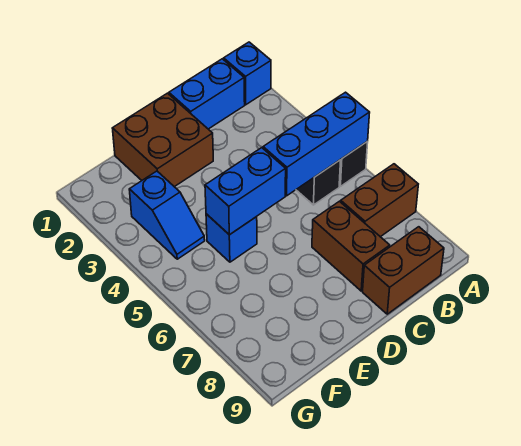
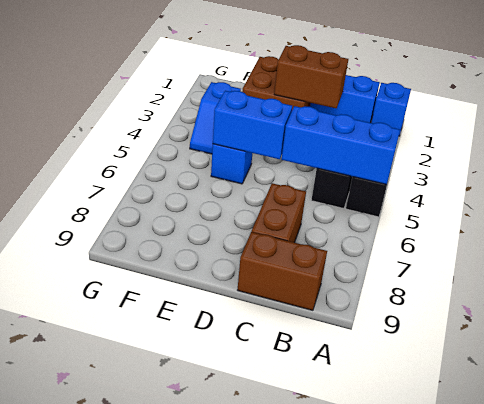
brown brick A7:B7 level 1 -> brown brick C2:D2 level 2

